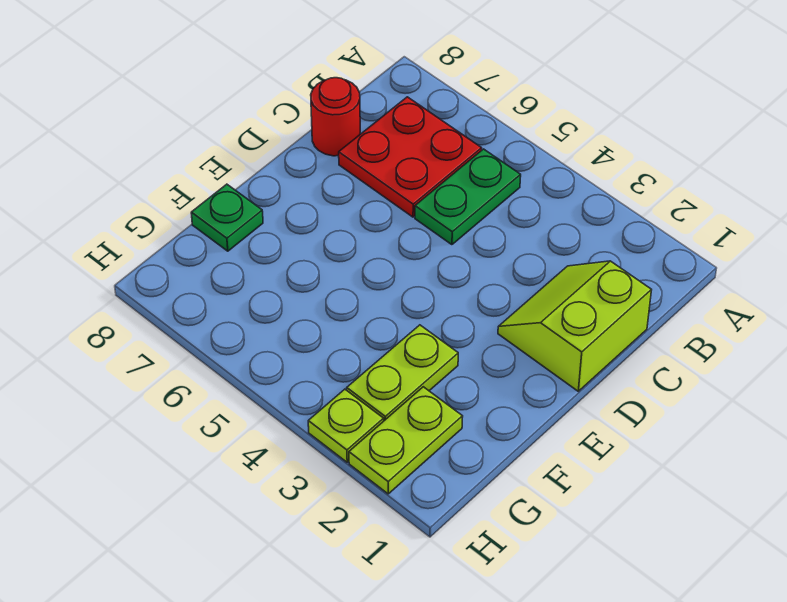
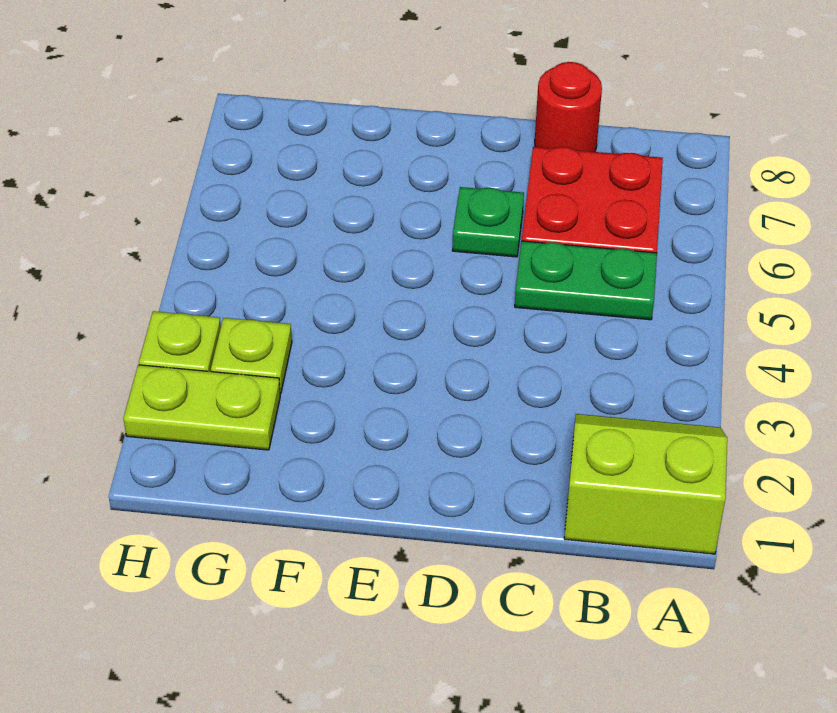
lime slope C1:D2 level 1 top 1 -> lime slope A1:B2 level 1 top 1
lime plate F3:G3 level 1 -> lime plate G3 level 1
green plate F8 level 1 -> green plate D6 level 1

